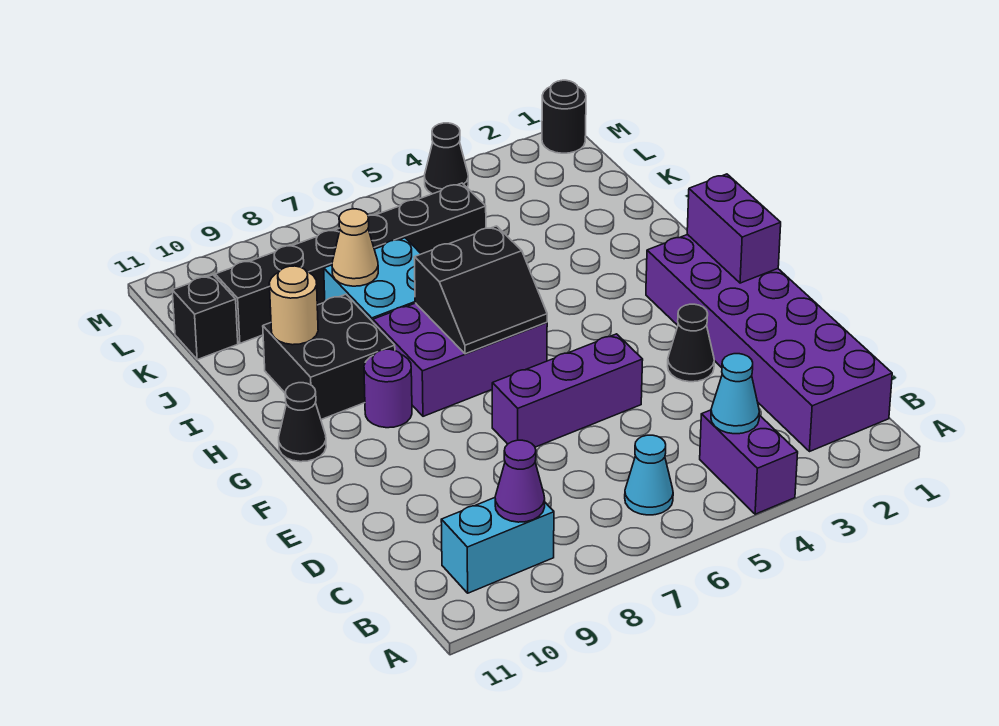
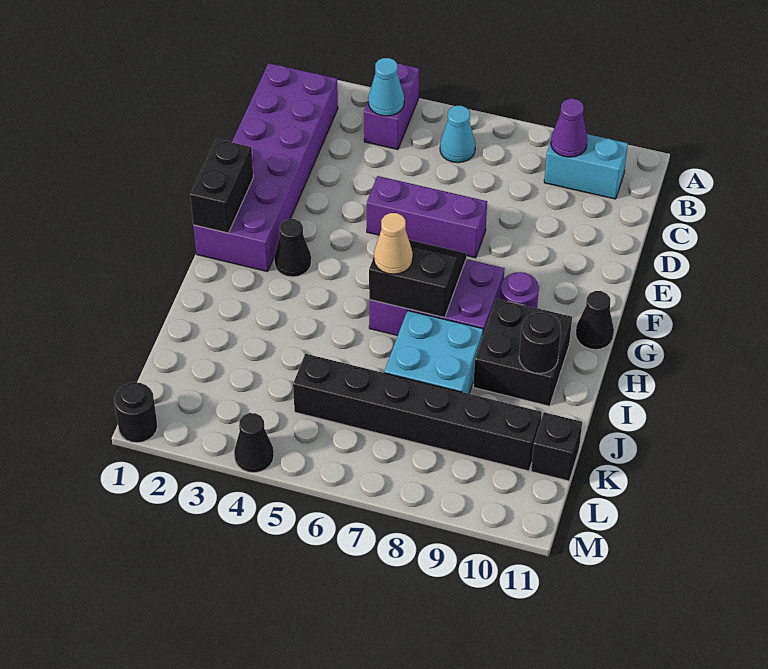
black cone E3 level 1 -> black cone G3 level 1
purple brick F1:G1 level 2 -> black brick F1:G1 level 2
tan round brick I10 level 2 -> black round brick I10 level 2
tan cone J8 level 2 -> tan cone H6 level 3

